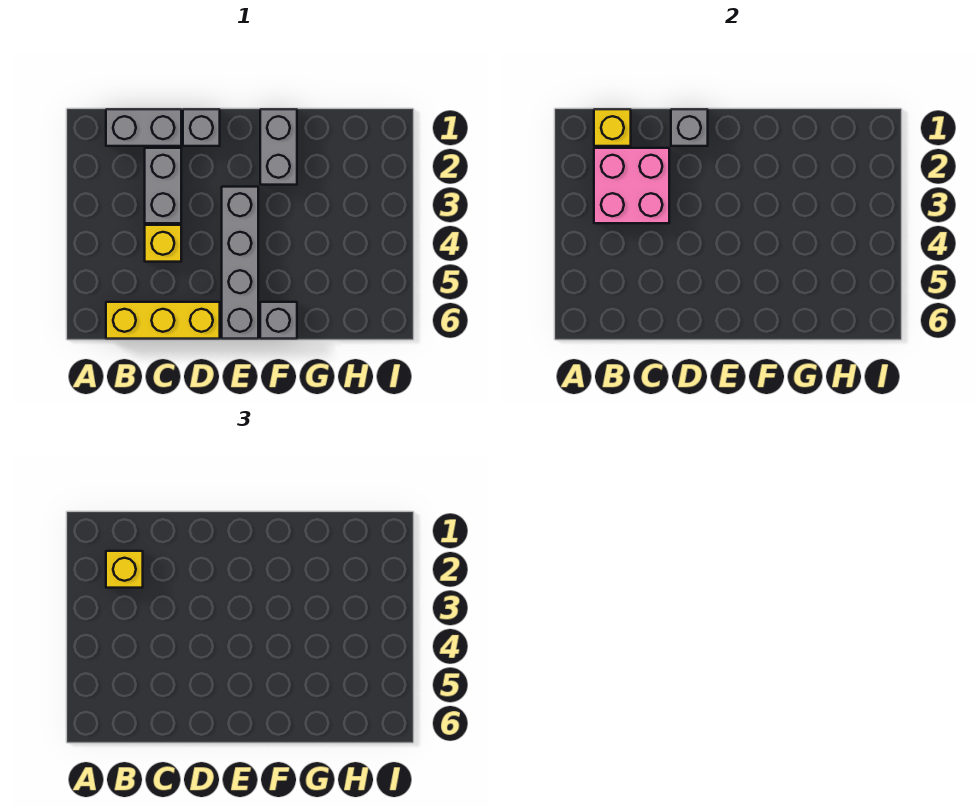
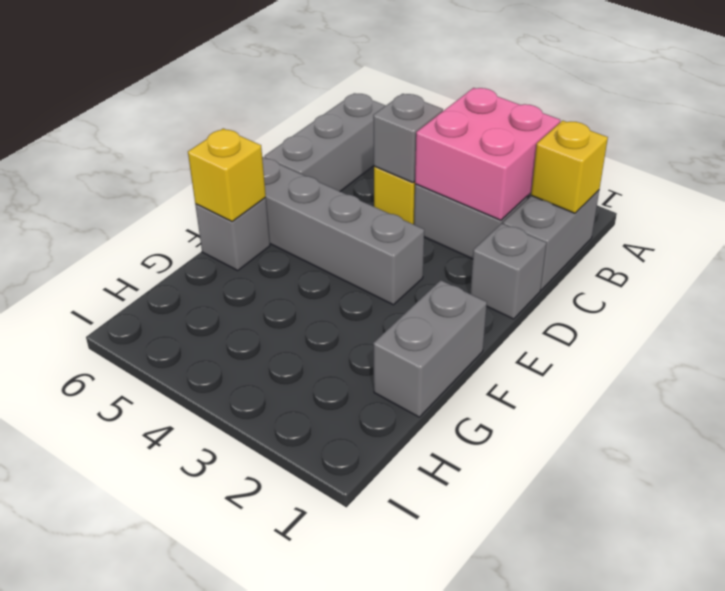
yellow brick B2 level 3 -> yellow brick F6 level 2
yellow brick B6:D6 level 1 -> grey brick B6:D6 level 1
grey brick D1 level 2 -> grey brick C4 level 2
grey brick F1:F2 level 1 -> grey brick F1:G1 level 1

